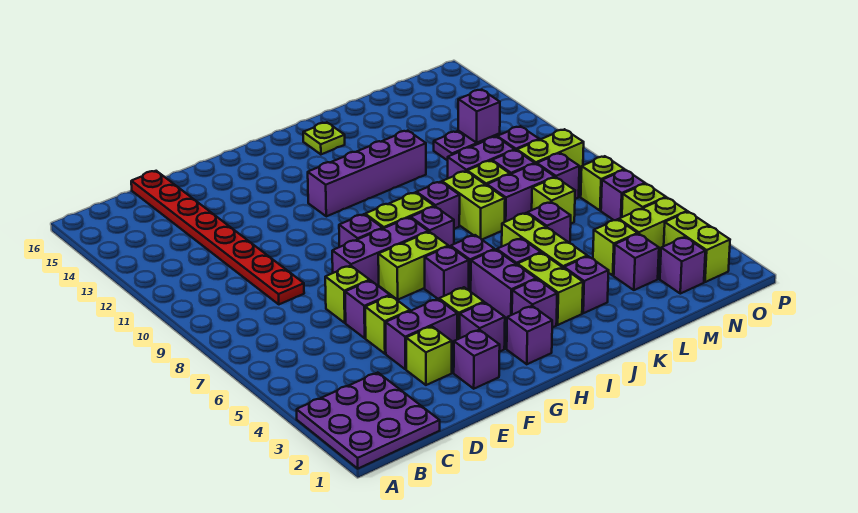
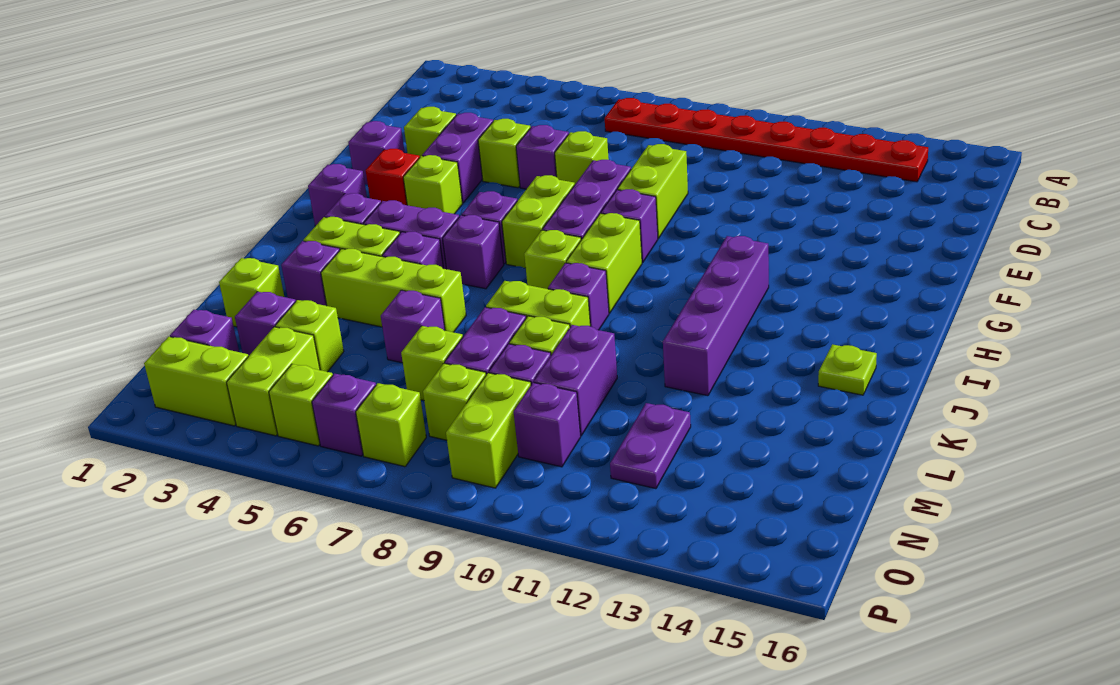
purple plate A1:C3 level 1 -> none
red plate D9:D16 level 1 -> red plate B7:B14 level 1
none -> lime brick E9:F9 level 1
purple brick G3 level 1 -> red brick G3 level 1
purple brick I8 level 1 -> lime brick I8 level 1
none -> lime brick L2 level 1
purple brick N8 level 1 -> lime brick N8 level 1
purple brick N12 level 2 -> none

